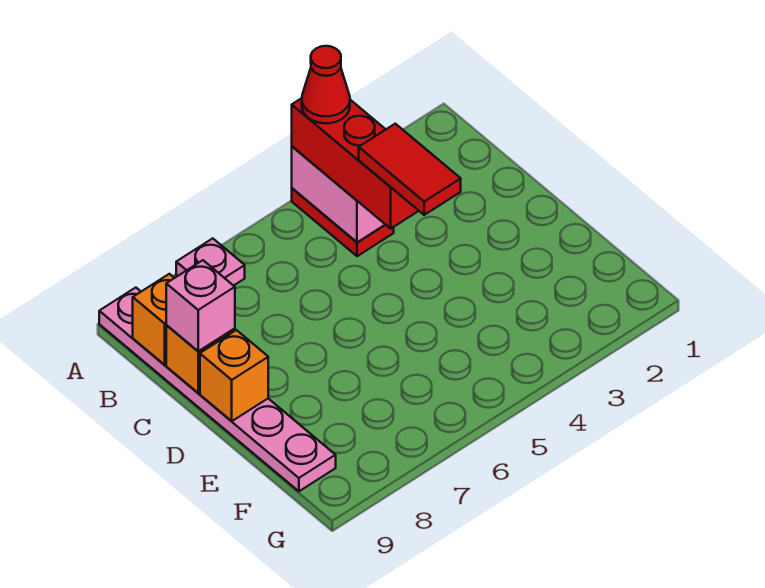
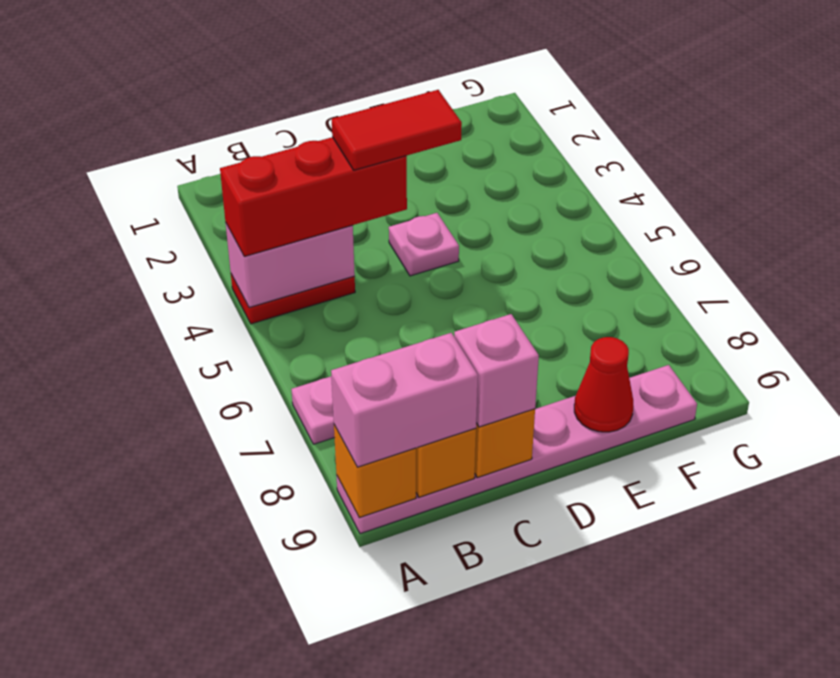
red cone A4 level 4 -> red cone E9 level 2
none -> pink brick A9:B9 level 3
none -> pink plate D4 level 1
orange brick D9 level 2 -> orange brick A9 level 2

